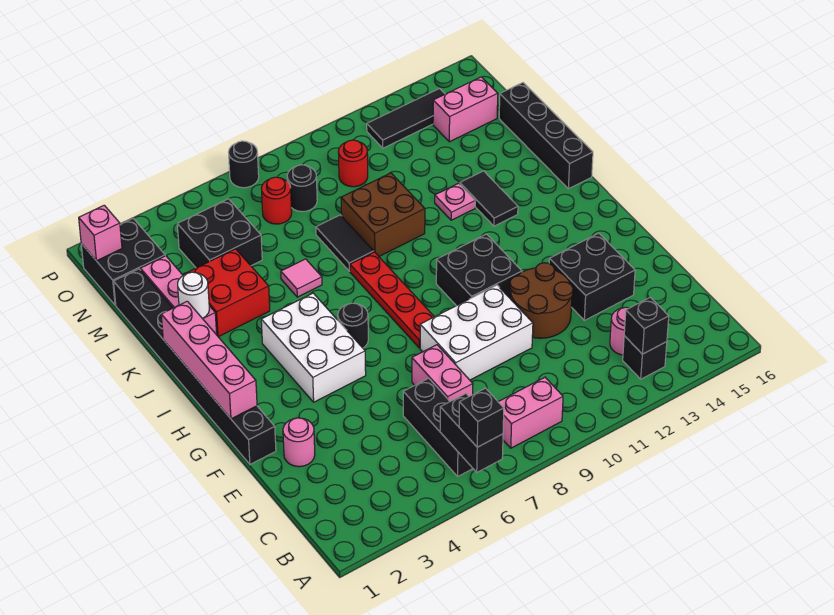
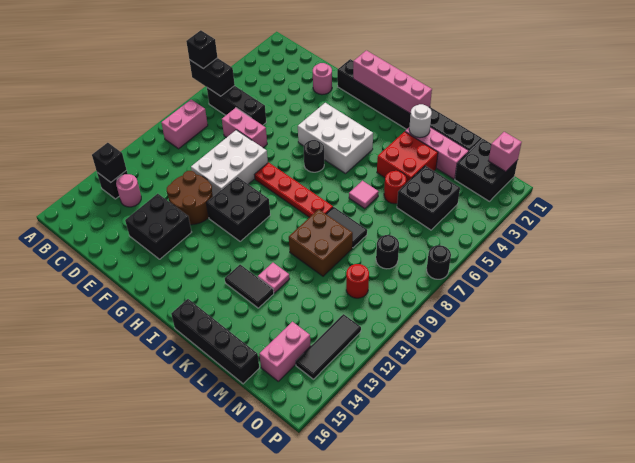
red round brick N7 level 1 -> red round brick L5 level 1

